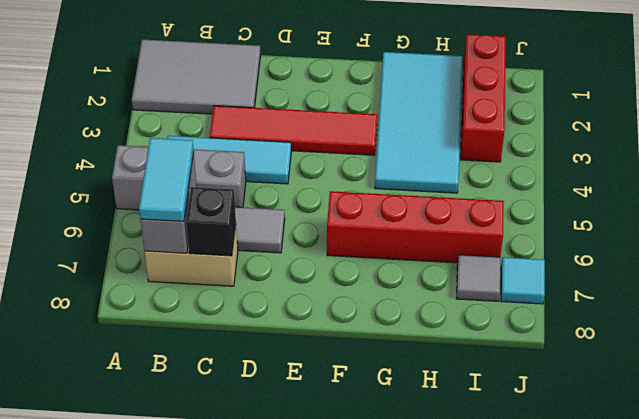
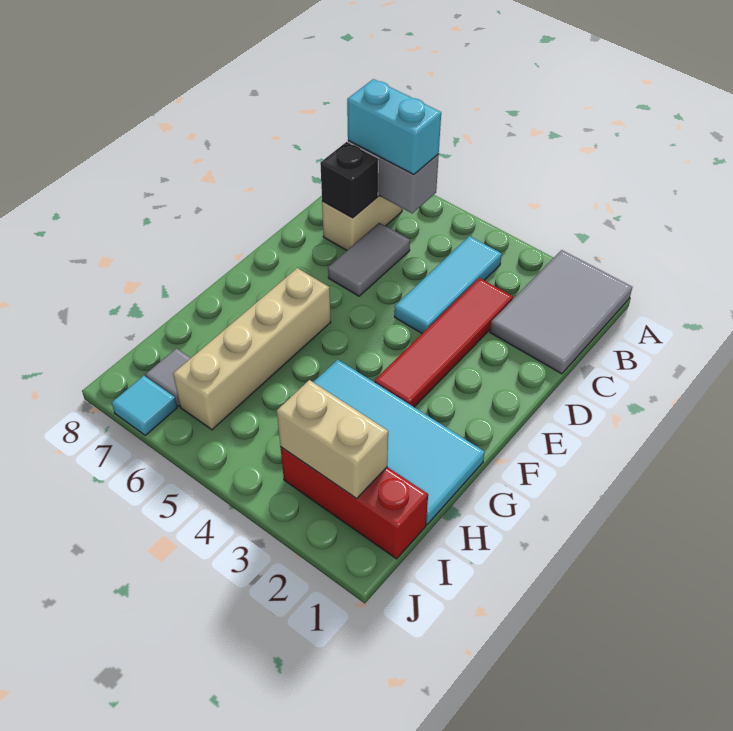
grey brick A5:C5 level 1 -> none
cyan tile B6:B7 level 3 -> cyan brick B6:B7 level 3
red brick F6:I6 level 1 -> tan brick F6:I6 level 1
none -> tan brick I2:I3 level 2

